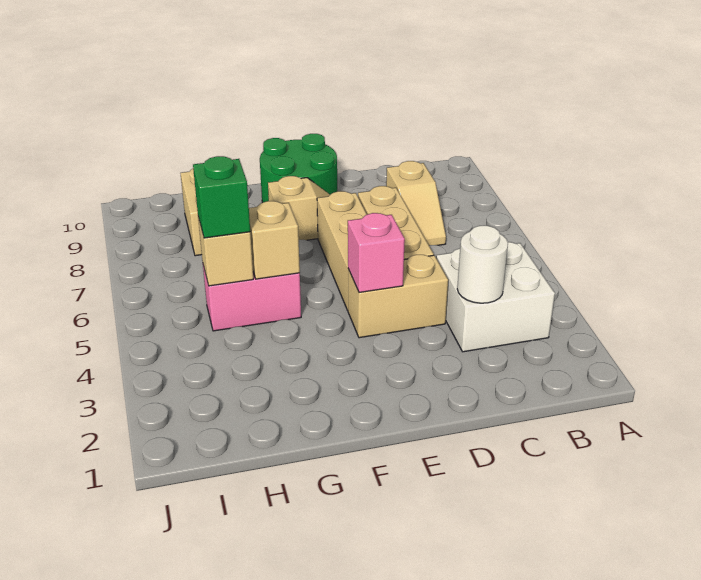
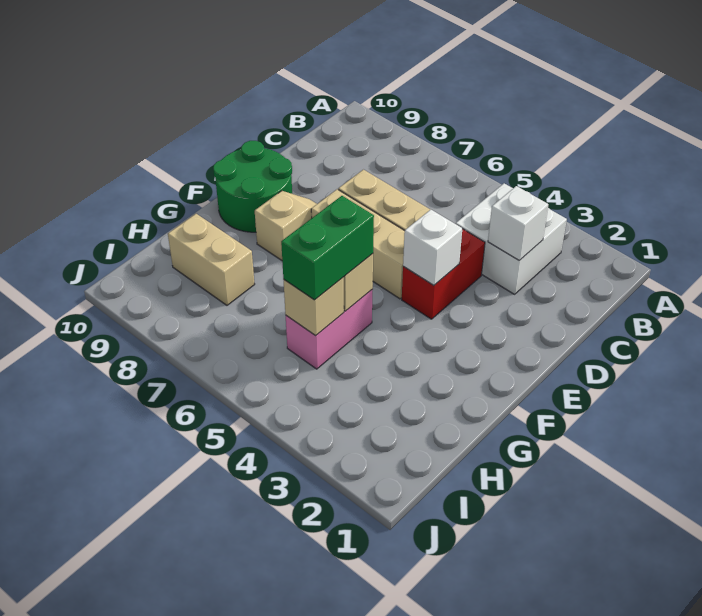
white round brick C3 level 2 -> white brick C3 level 2
tan slope C7:C8 level 1 top 8 -> none
tan brick D4:E4 level 1 -> red brick D4:E4 level 1
pink brick E4 level 2 -> white brick E4 level 2
green brick H5 level 3 -> green brick G5:H5 level 3

